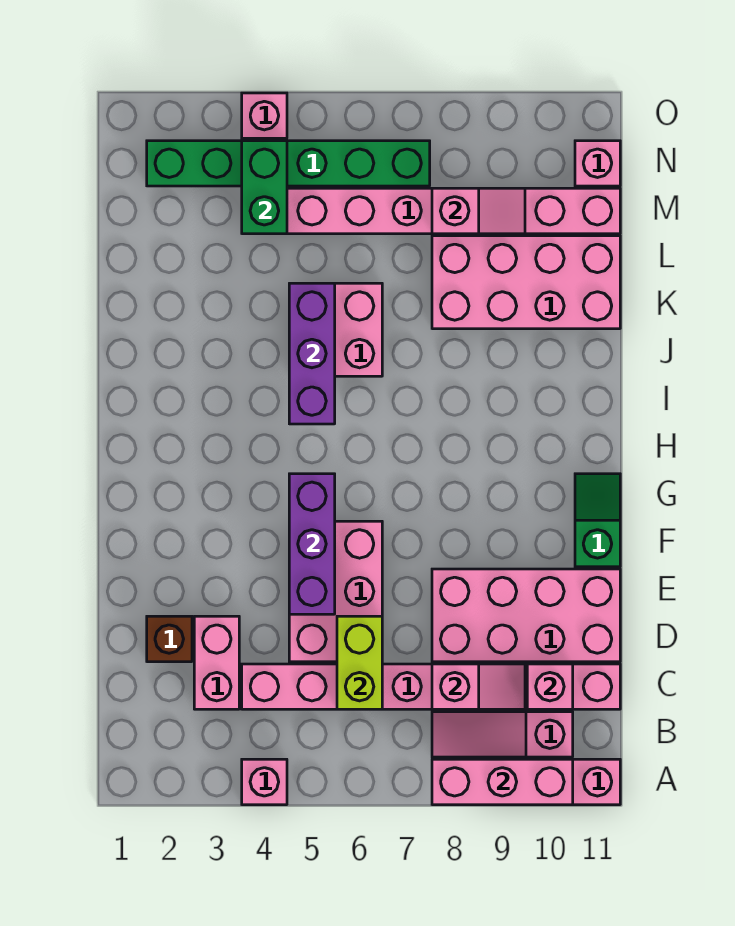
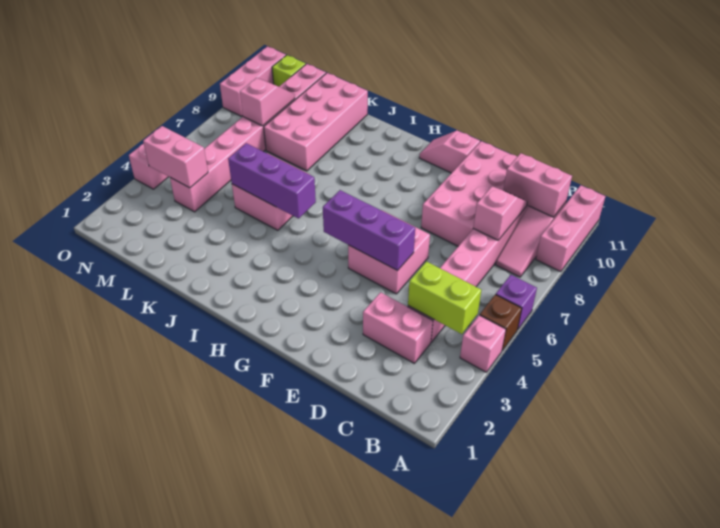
none -> purple brick A6 level 1
pink brick A8:A10 level 2 -> pink brick O9:O11 level 1
lime brick C6:D6 level 2 -> lime brick B4:C4 level 2
pink brick C10 level 2 -> pink brick B10:C10 level 2
brown brick D2 level 1 -> brown brick A5 level 1
pink brick D5:F6 level 1 -> pink brick E5:F6 level 1
green slope F11:G11 level 1 top F -> pink slope F11:G11 level 1 top F
green brick M4:N4 level 2 -> pink brick M4:N4 level 2
green brick N2:N7 level 1 -> none
pink brick N11 level 1 -> lime brick N11 level 1

